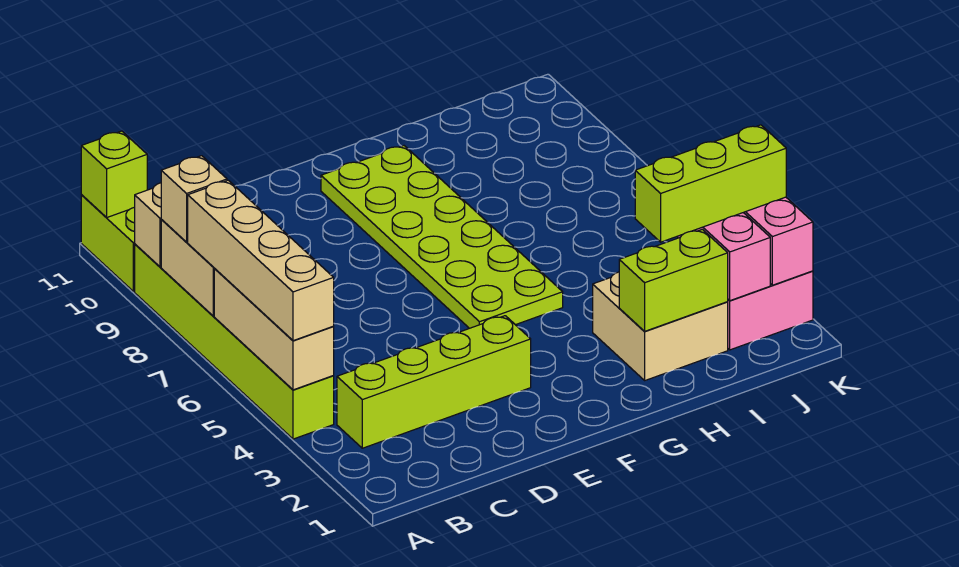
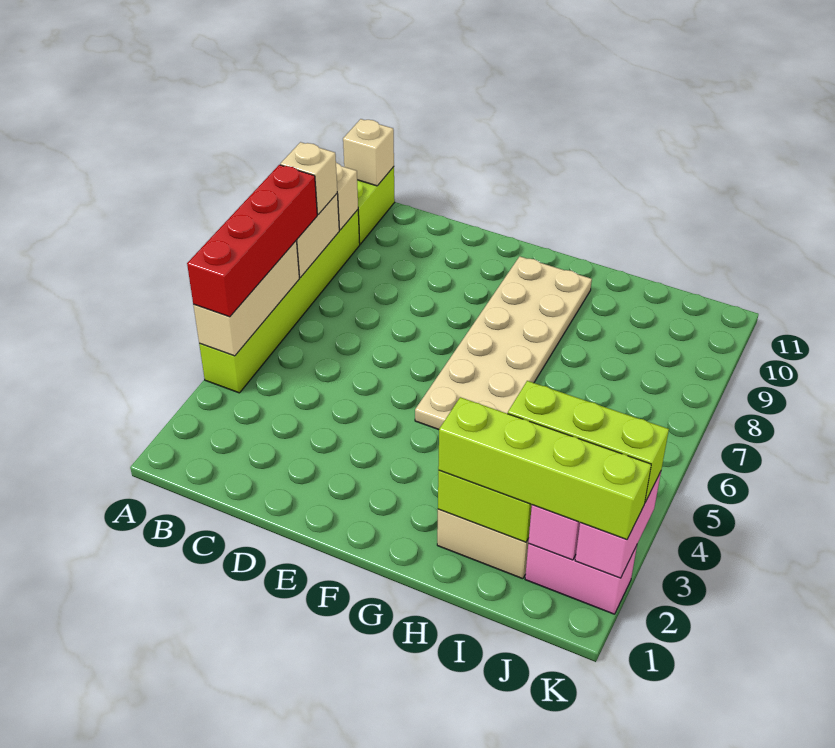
tan brick A4:A7 level 3 -> red brick A4:A7 level 3
lime brick A11 level 2 -> tan brick A11 level 2
lime brick B3:E3 level 1 -> lime brick H2:K2 level 3
lime plate F5:G10 level 1 -> tan plate F5:G10 level 1

